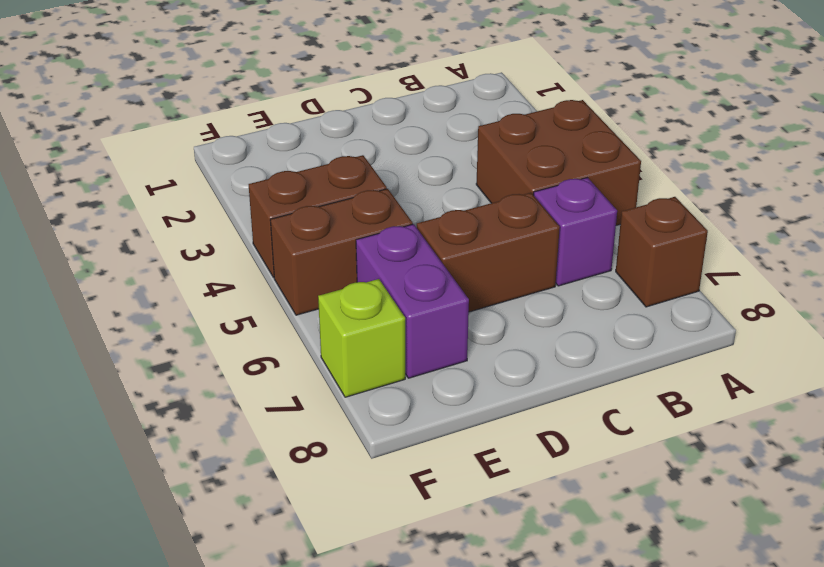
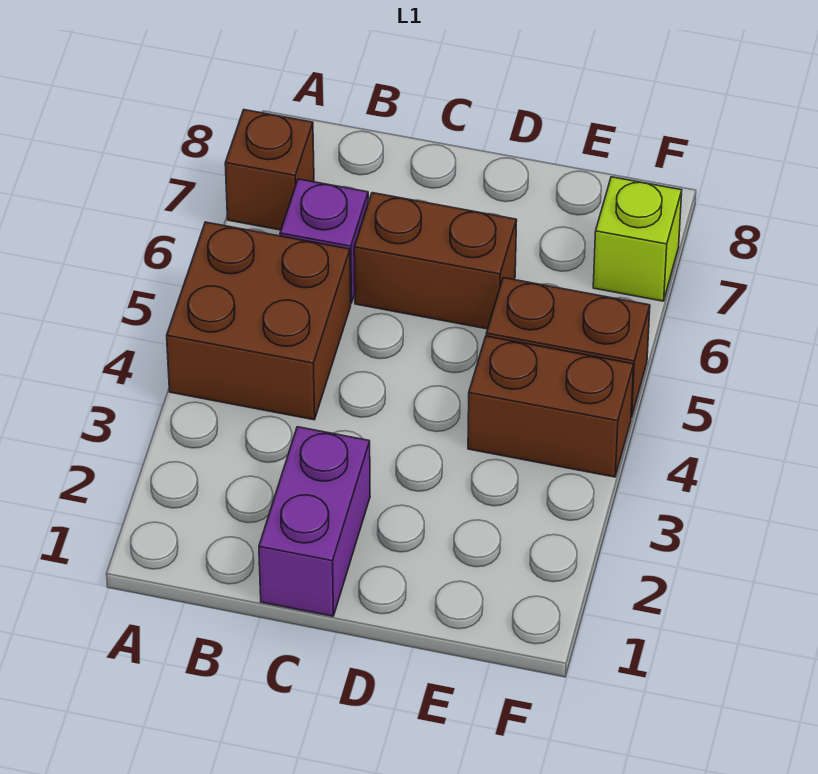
purple brick E6:E7 level 1 -> purple brick C1:C2 level 1

